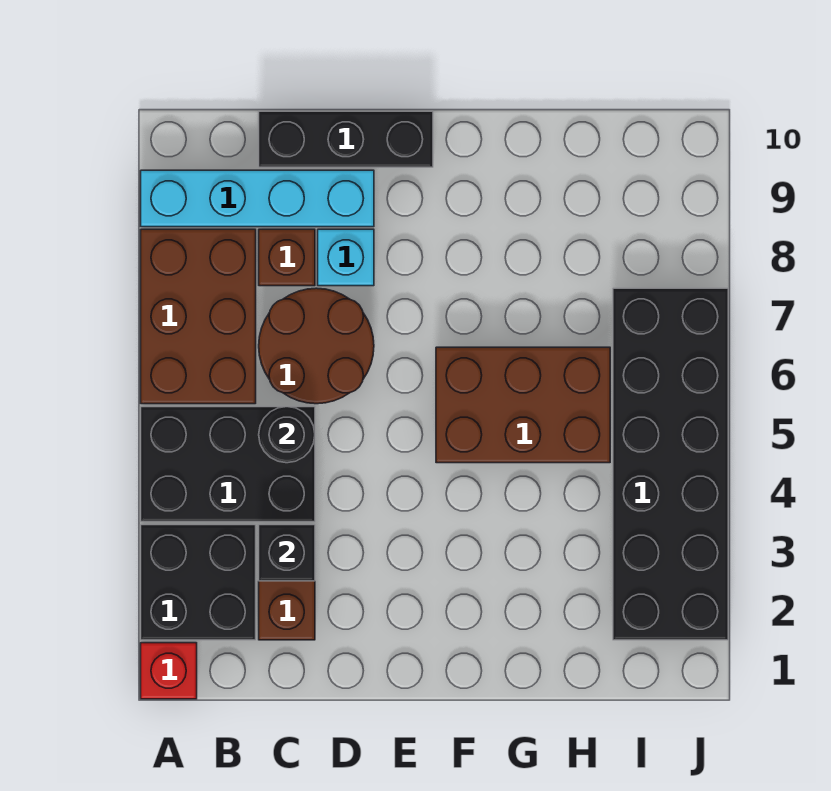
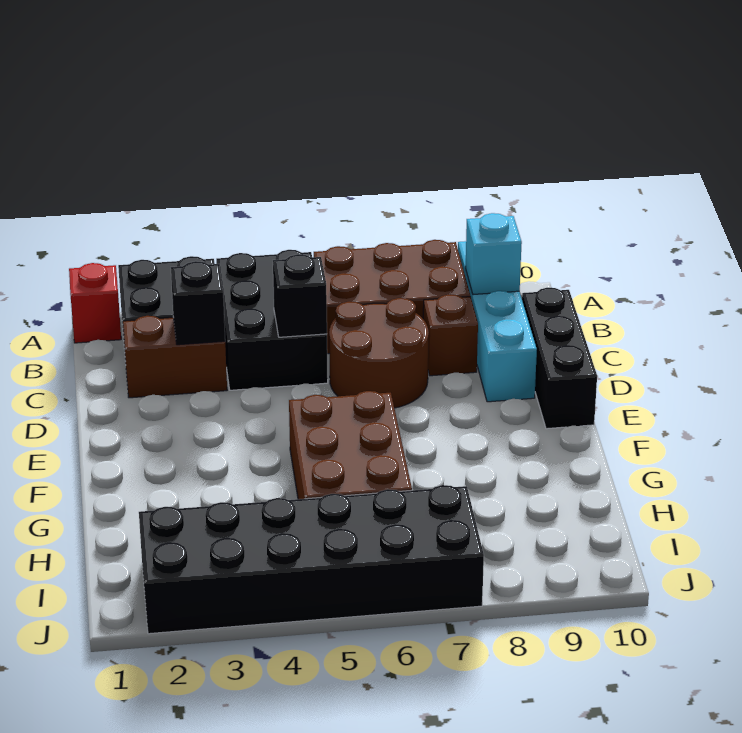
black round brick C5 level 2 -> black brick C5 level 2
cyan brick D8 level 1 -> cyan brick B9 level 2

